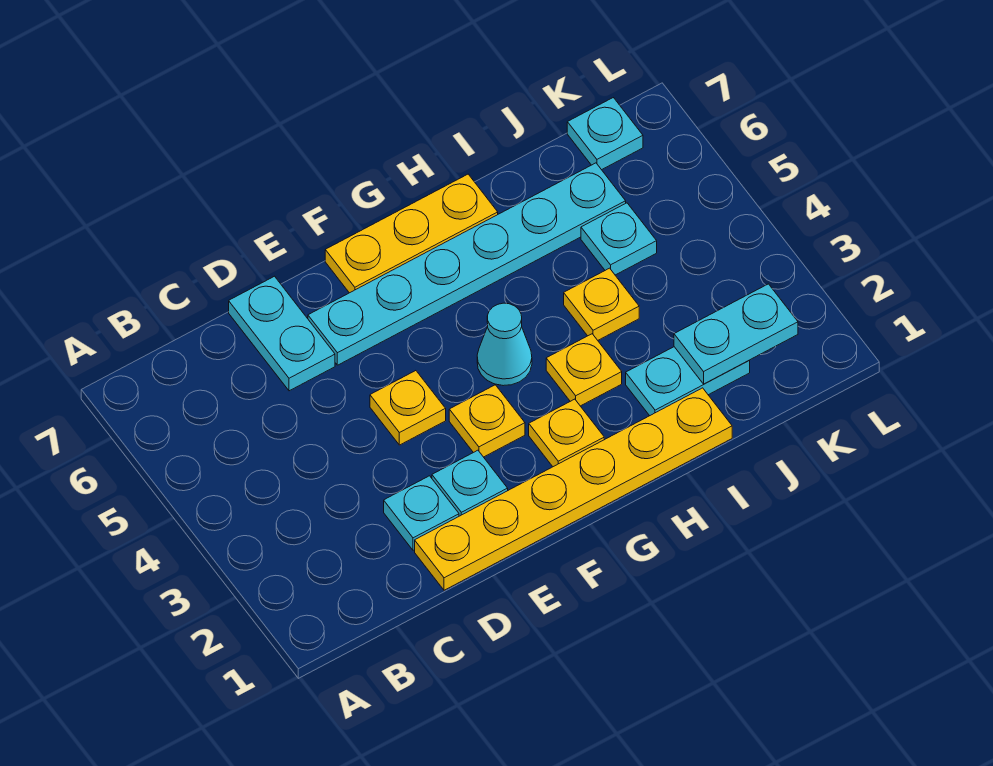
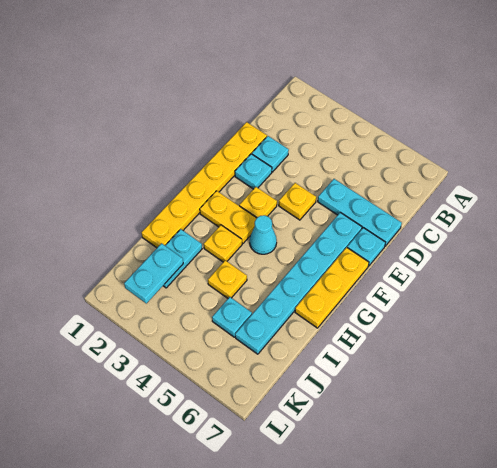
cyan plate D6:D7 level 1 -> cyan plate D5:D7 level 1
yellow plate G2 level 1 -> yellow plate G2:G3 level 1
cyan plate K7 level 1 -> cyan plate E7 level 1

